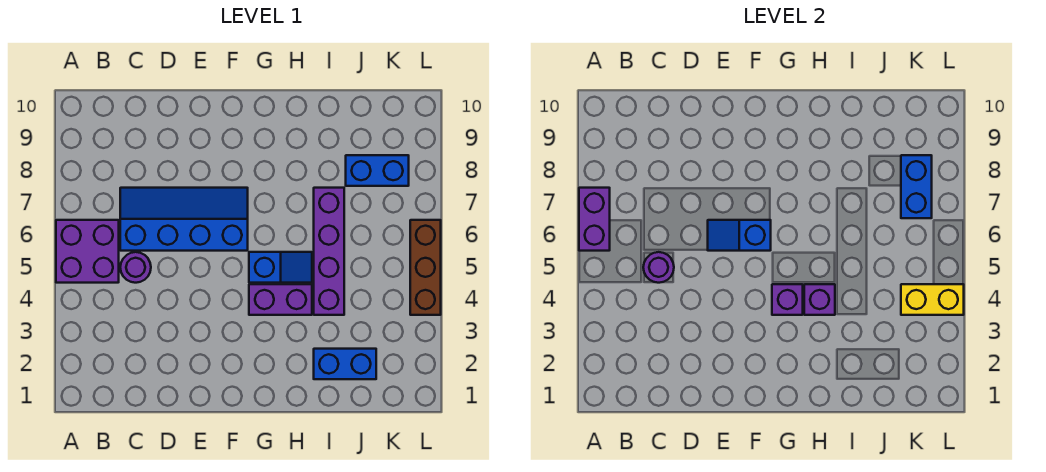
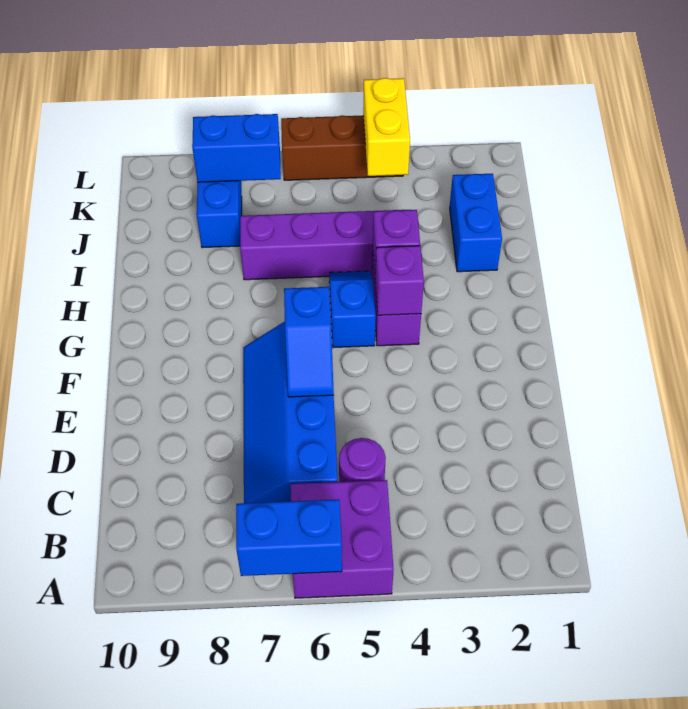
purple brick A6:A7 level 2 -> blue brick A6:A7 level 2
purple round brick C5 level 2 -> none

